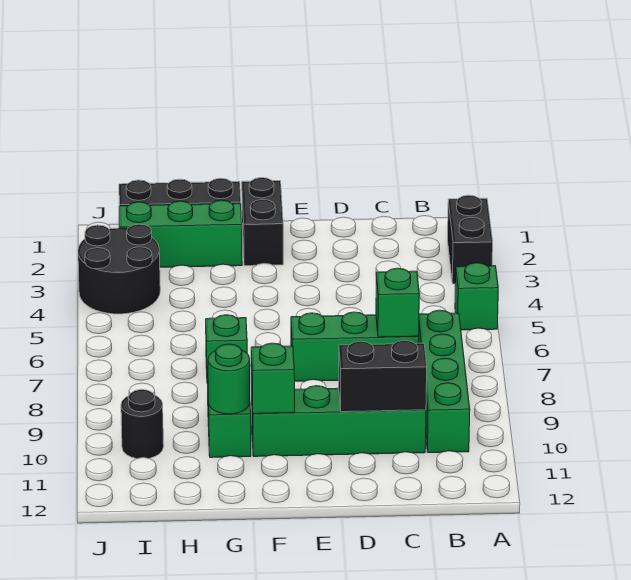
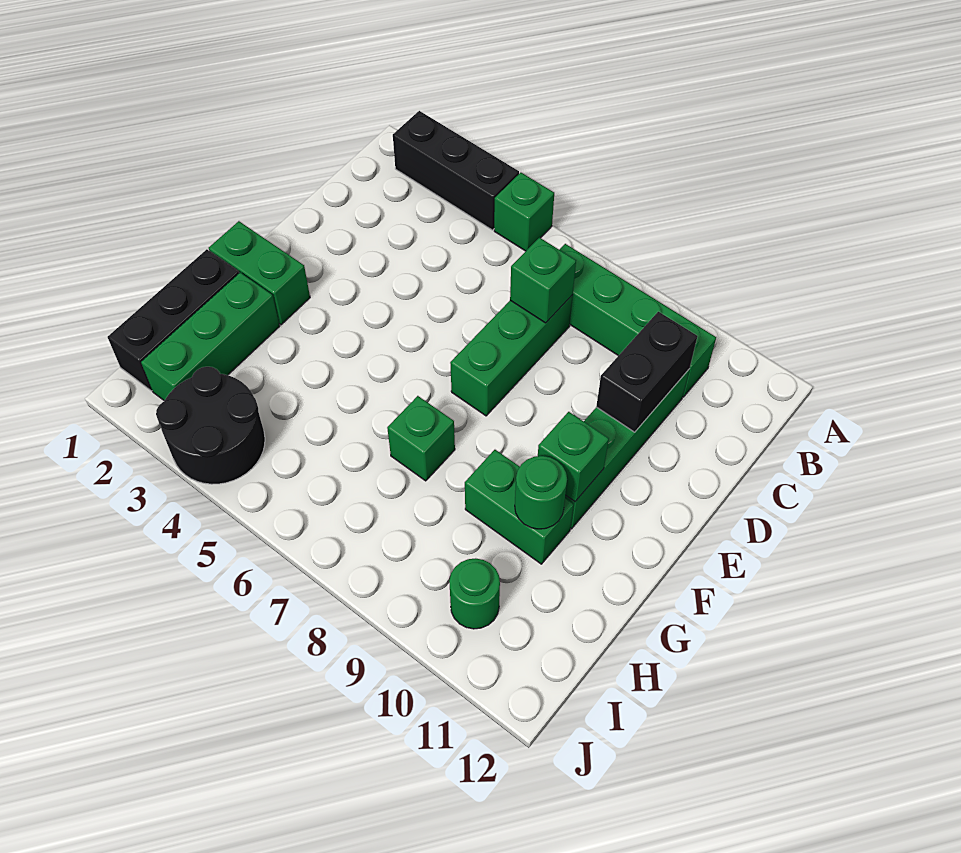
black brick A2:A3 level 1 -> black brick A2:A4 level 1
black brick F1:F2 level 1 -> green brick F1:F2 level 1
black round brick I10 level 1 -> green round brick I10 level 1

